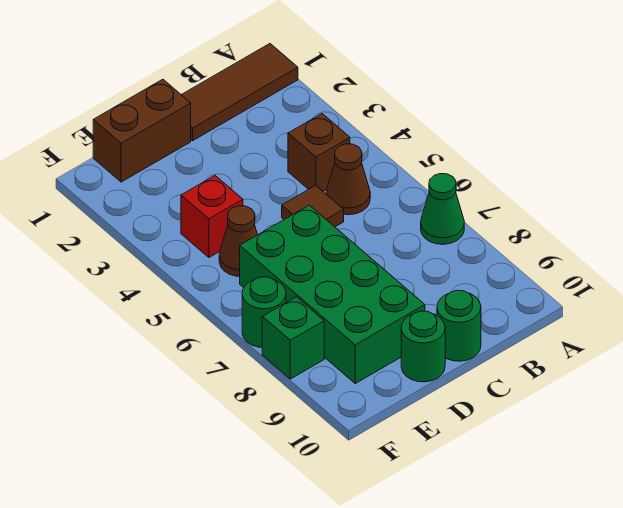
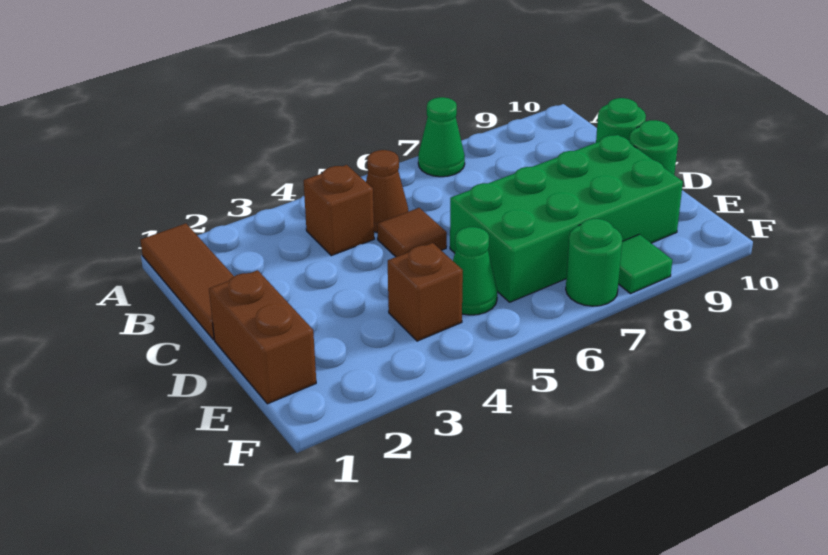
red brick E4 level 1 -> brown brick E4 level 1
brown cone E5 level 1 -> green cone E5 level 1
green brick F8 level 1 -> green tile F8 level 1

